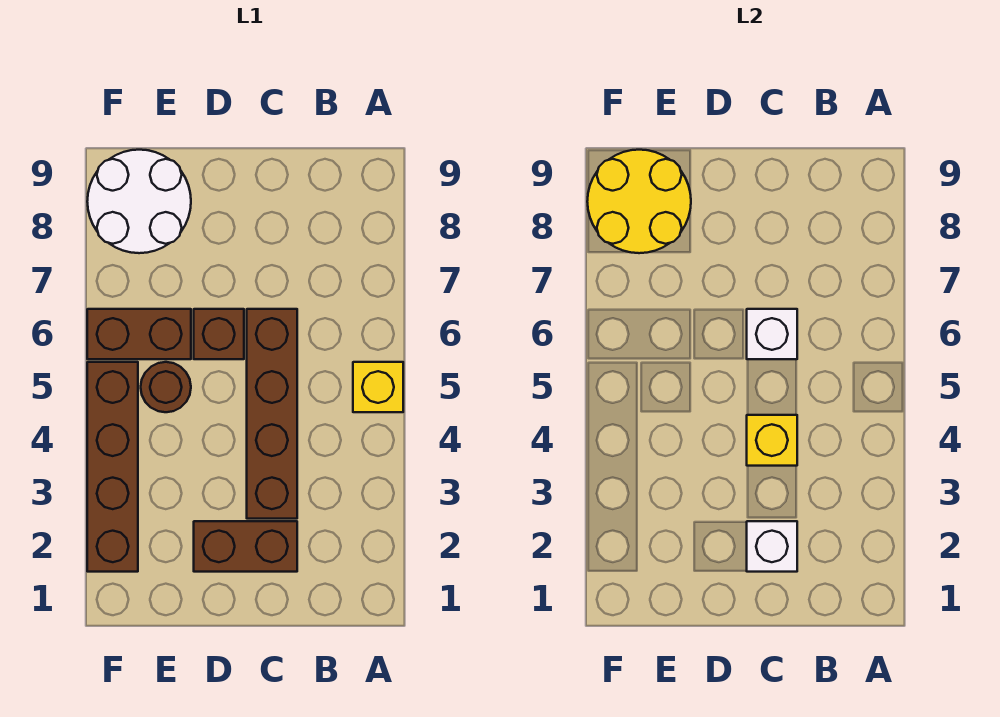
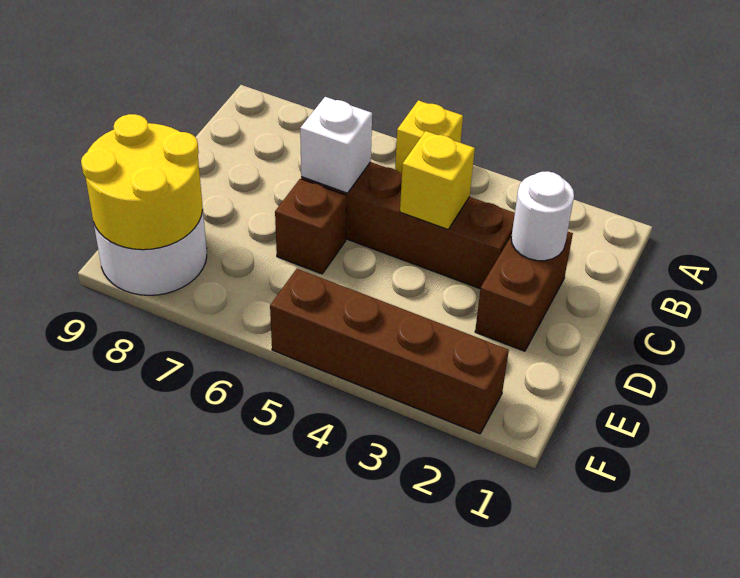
white brick C2 level 2 -> white round brick C2 level 2
brown round brick E5 level 1 -> none
brown brick E6:F6 level 1 -> none

